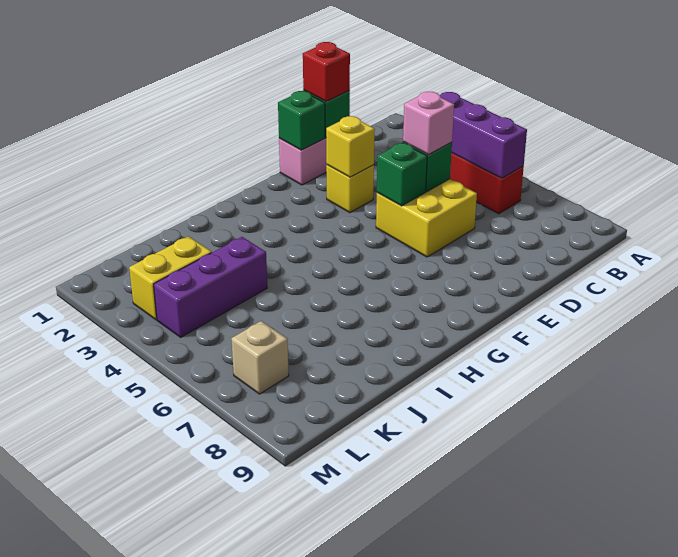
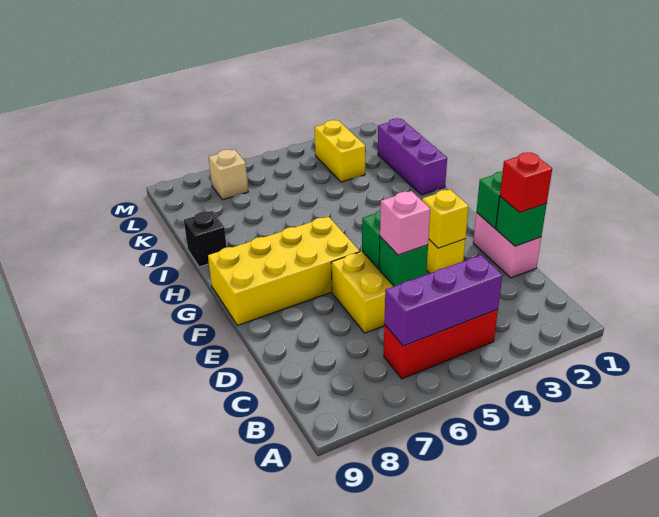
none -> yellow brick F6:G9 level 1
none -> black brick I9 level 1
purple brick J4:L4 level 1 -> purple brick I1:K1 level 1

